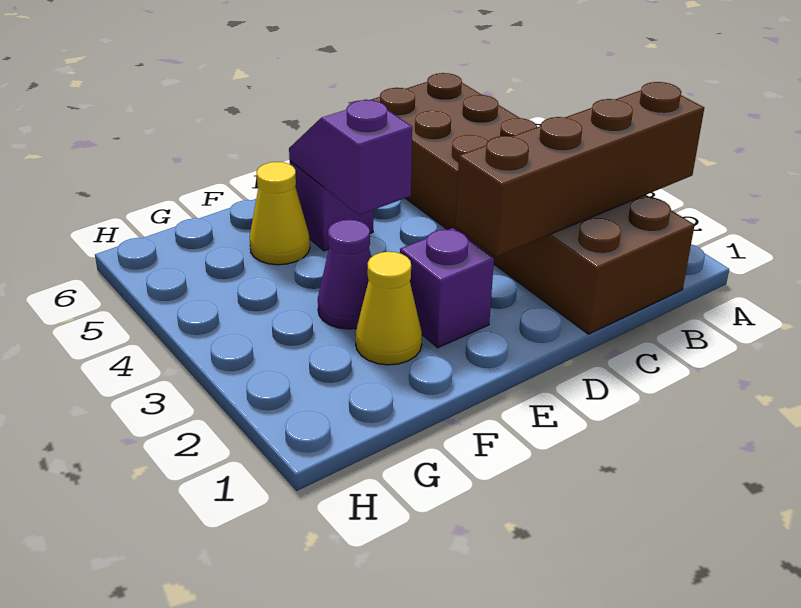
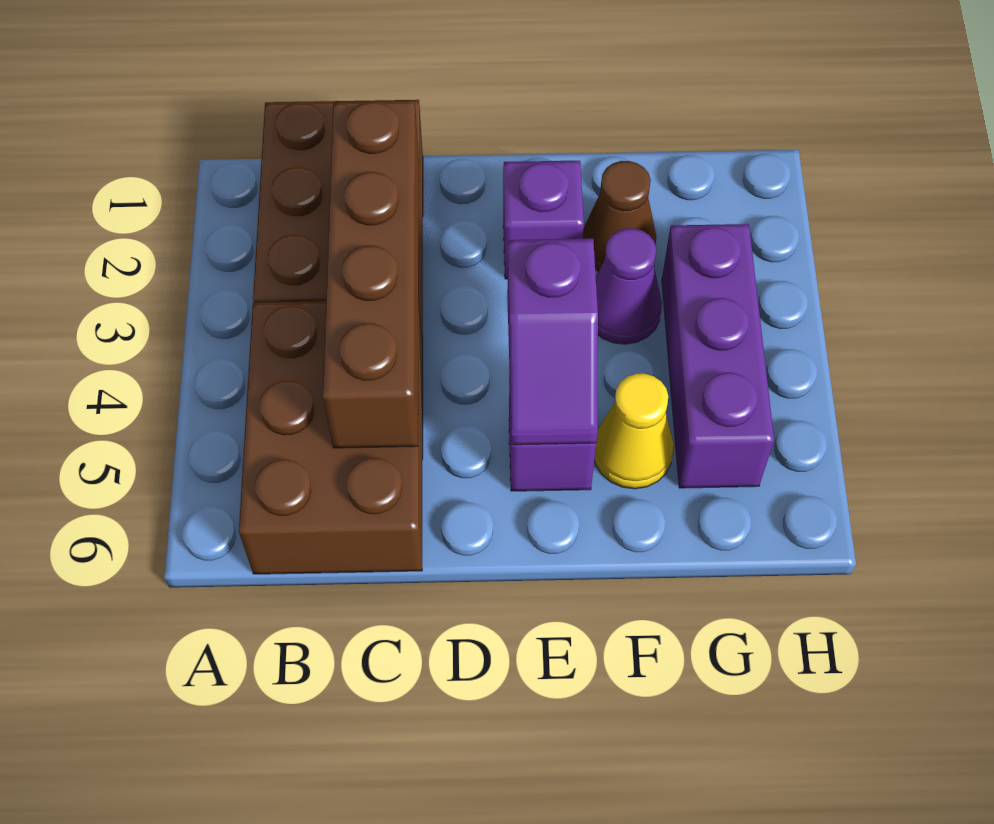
brown brick A2:D2 level 2 -> brown brick C2:C5 level 2
yellow cone F2 level 1 -> brown cone F2 level 1
none -> purple brick G3:G5 level 1

